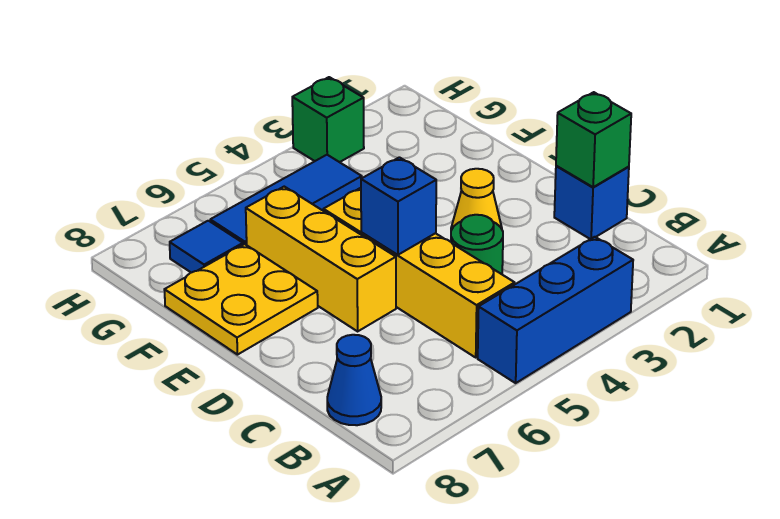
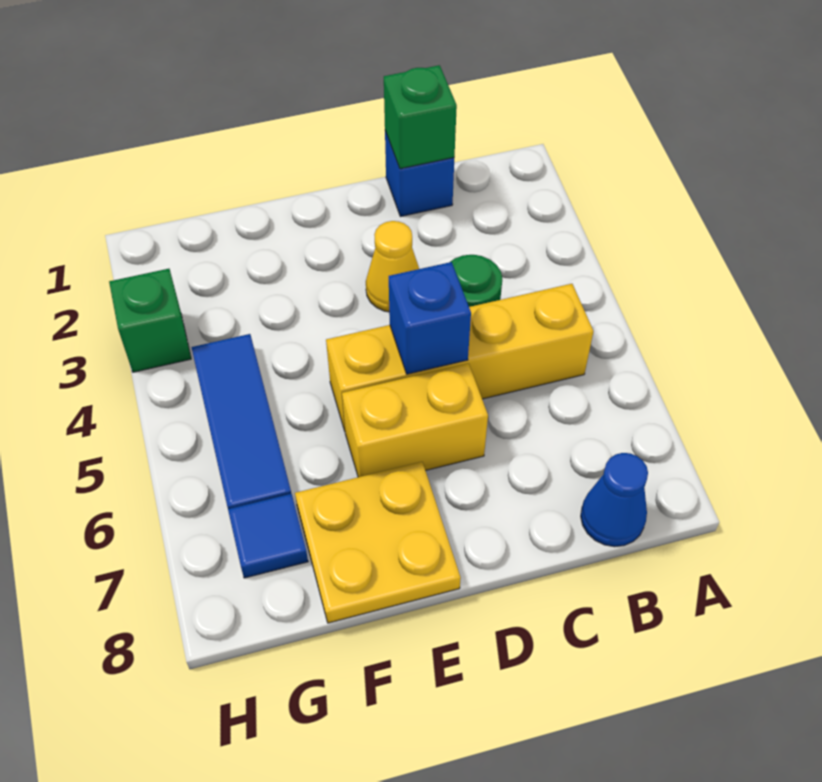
blue brick A3:A5 level 1 -> none
yellow brick D6:F6 level 1 -> yellow brick D6:E6 level 1

